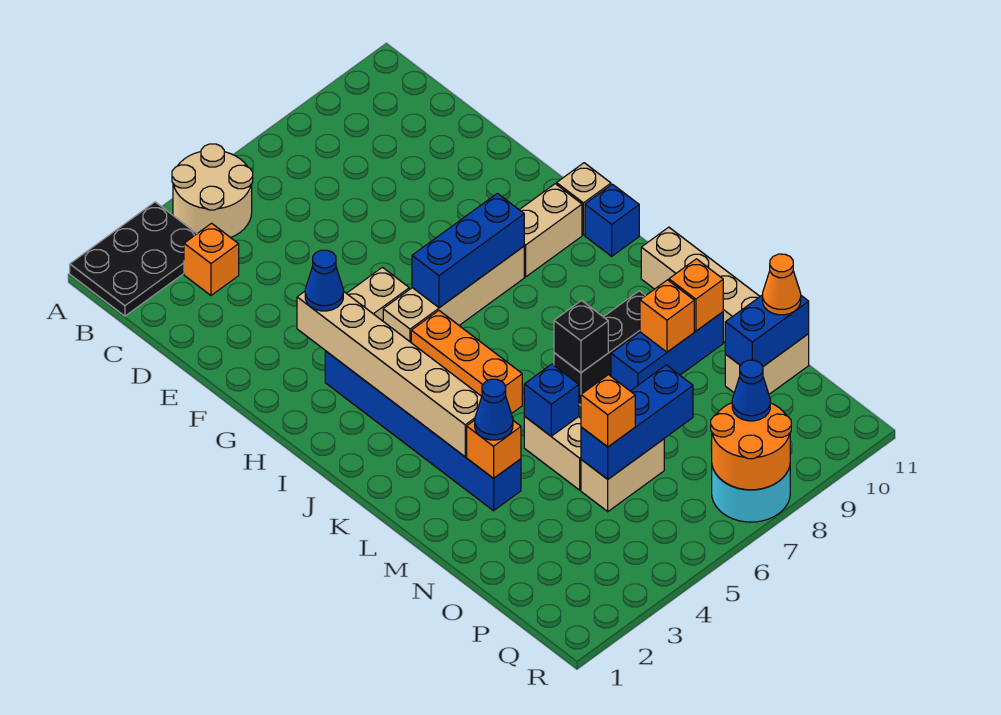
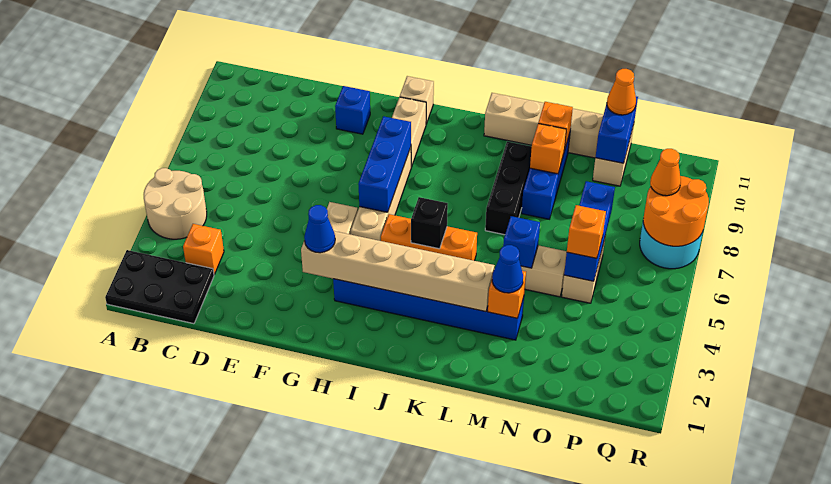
black plate A1:B3 level 1 -> black plate A1:C2 level 1
blue brick I11 level 1 -> blue brick F10 level 1
black brick L7 level 2 -> black brick J5 level 2
blue cone Q8 level 3 -> orange cone Q8 level 3

